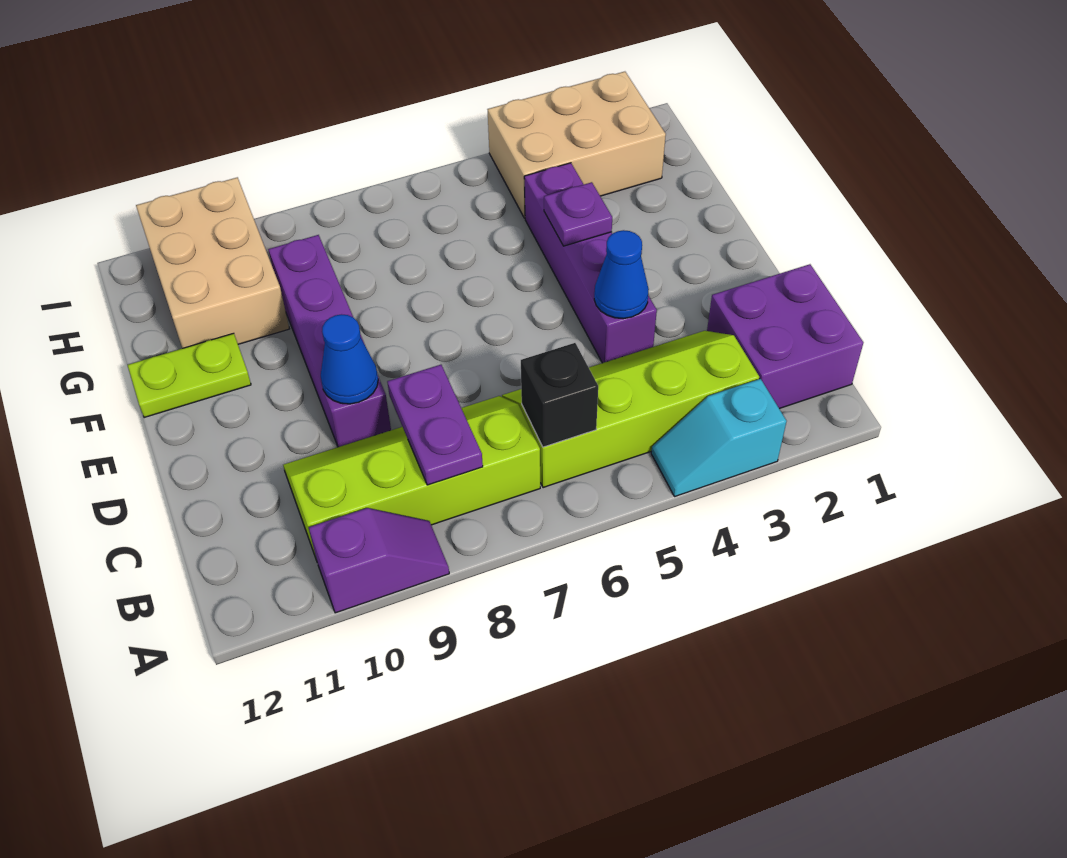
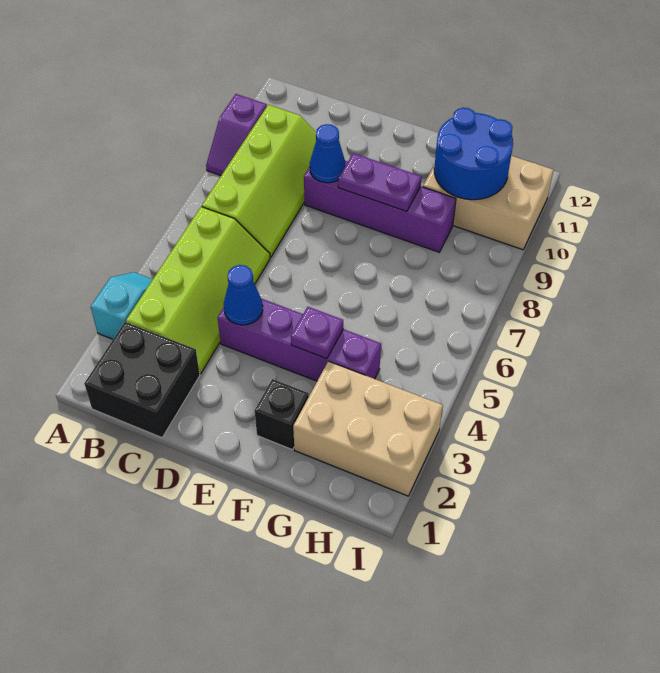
purple brick B1:C2 level 1 -> black brick B1:C2 level 1
black brick B6 level 2 -> black brick F2 level 1
purple plate B8:C8 level 2 -> purple plate E9:F9 level 2
lime plate F11:F12 level 1 -> none
none -> blue round brick G10:H11 level 2
tan brick H2:I4 level 1 -> tan brick G2:I3 level 1

